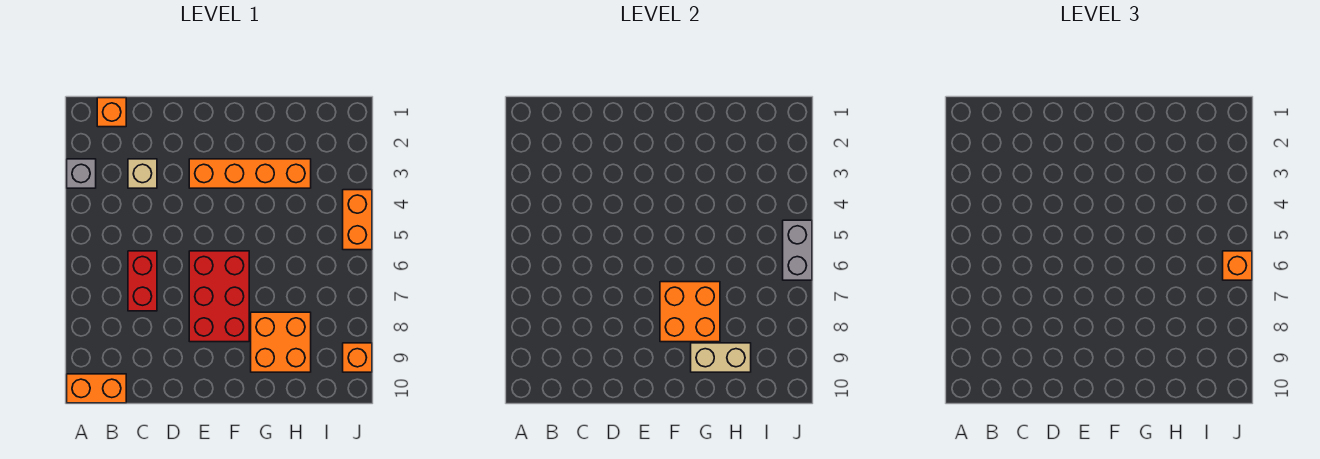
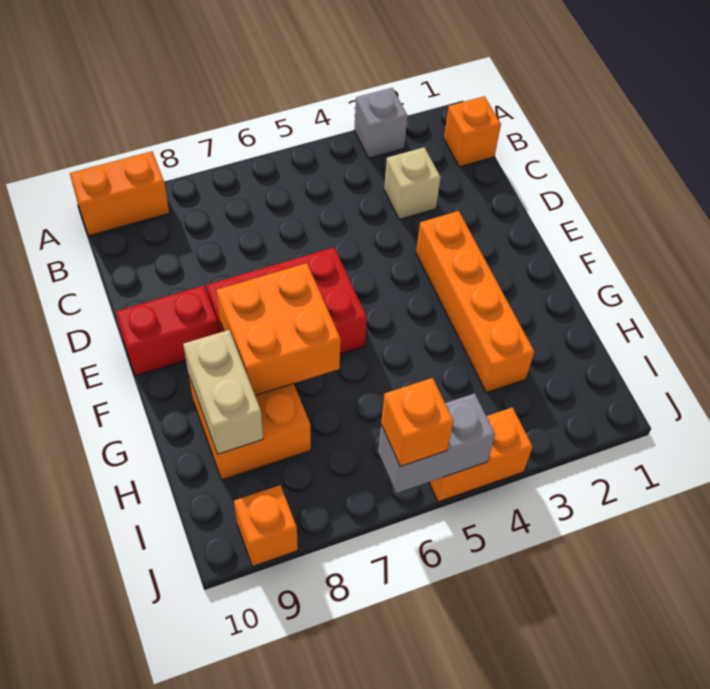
orange brick A10:B10 level 1 -> orange brick A9:A10 level 1
red brick C6:C7 level 1 -> red brick E9:E10 level 1

